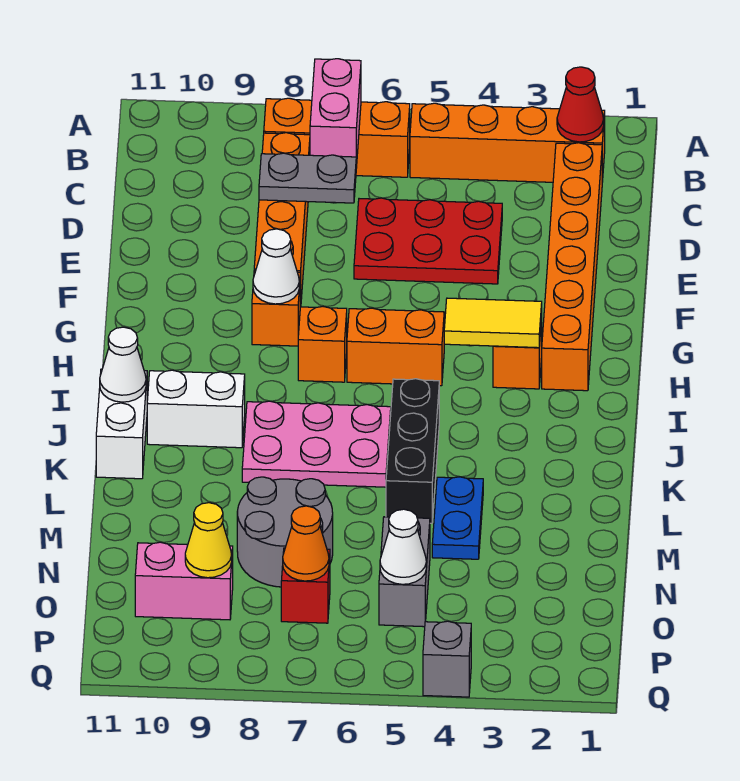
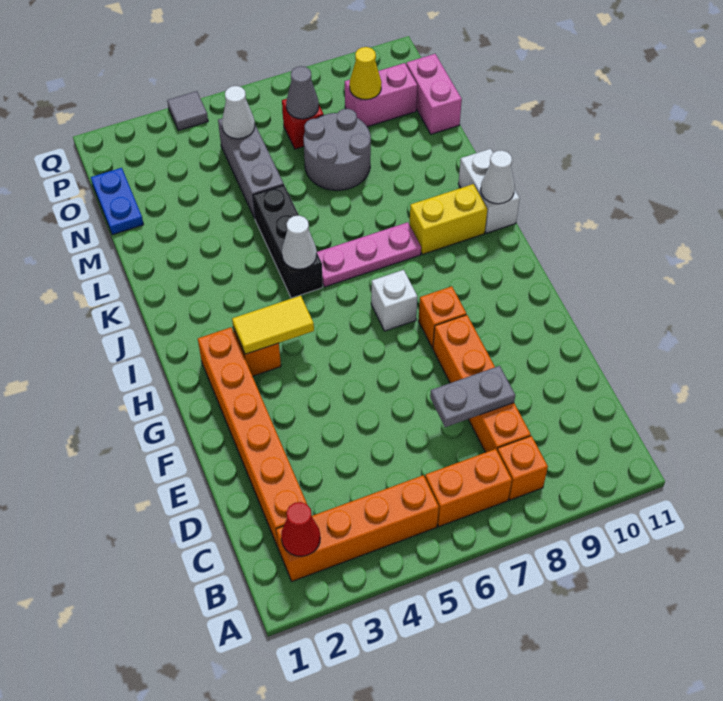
pink brick B7:C7 level 2 -> pink brick N11:O11 level 1
red plate D4:E6 level 1 -> none
white cone G8 level 2 -> white cone J5 level 2
orange brick H5:H6 level 1 -> none
orange brick H7 level 1 -> white brick H7 level 1
pink plate J6:K8 level 1 -> pink plate J6:J8 level 1
white brick J9:J10 level 1 -> yellow brick J9:J10 level 1
blue plate L4:M4 level 1 -> blue plate N1:O1 level 1
grey brick N5:O5 level 1 -> grey brick M5:O5 level 1
orange cone O7 level 2 -> grey cone O7 level 2
grey brick Q4 level 1 -> grey tile Q4 level 1

